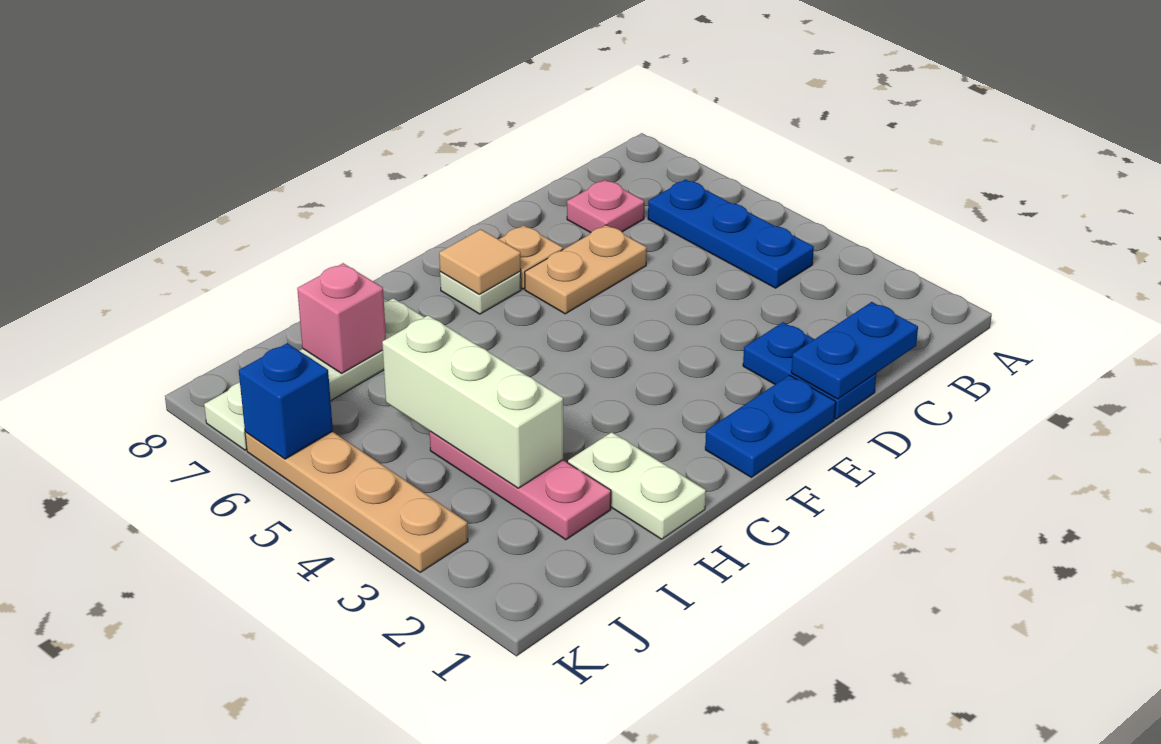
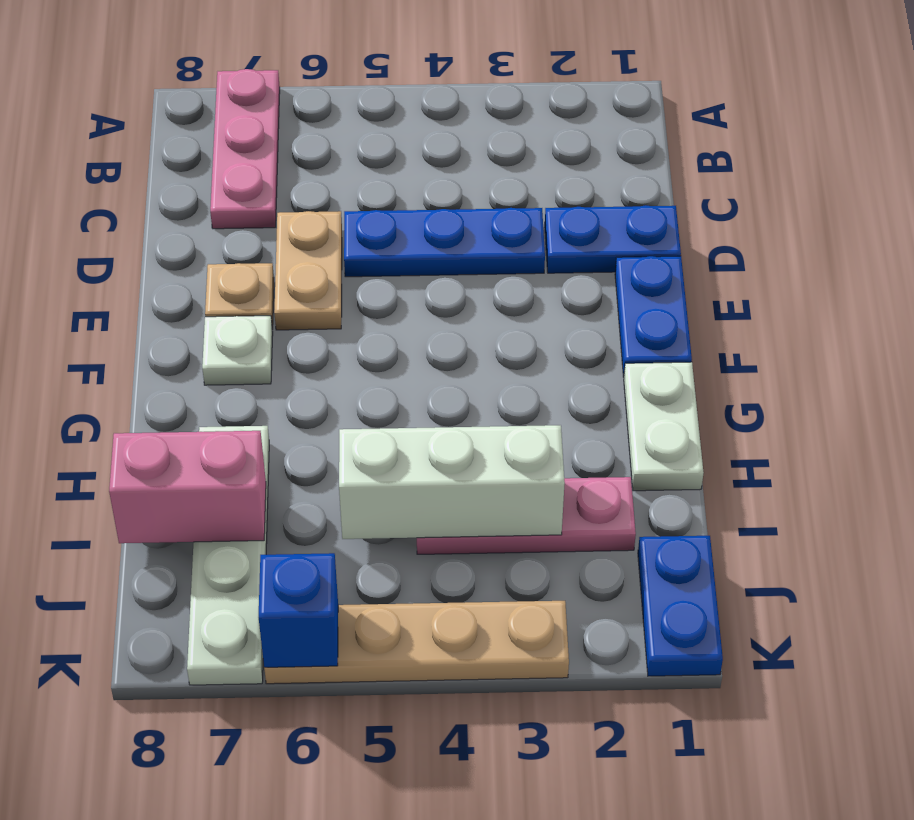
blue plate B4:B6 level 1 -> blue plate D3:D5 level 1
blue plate C1:D1 level 2 -> blue plate J1:K1 level 1
pink plate C7 level 1 -> pink plate A7:C7 level 1
tan tile F7 level 2 -> none
white plate H1:H2 level 1 -> white plate G1:H1 level 1
pink brick I7 level 2 -> pink brick I7:I8 level 2

